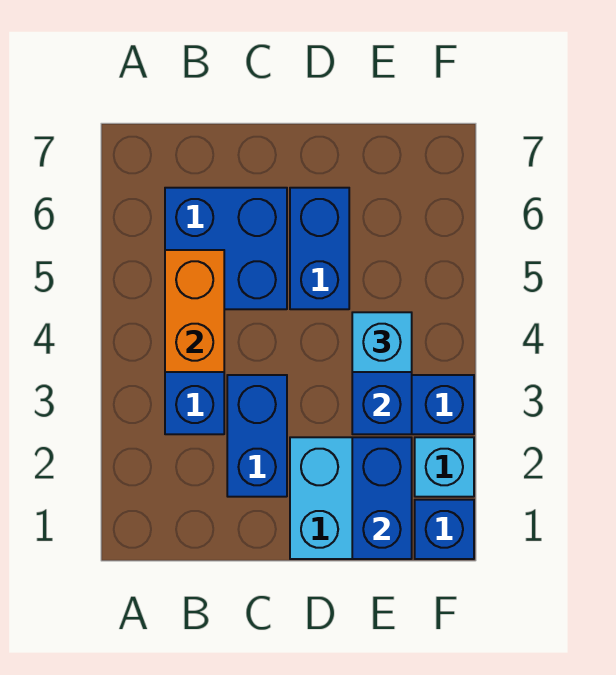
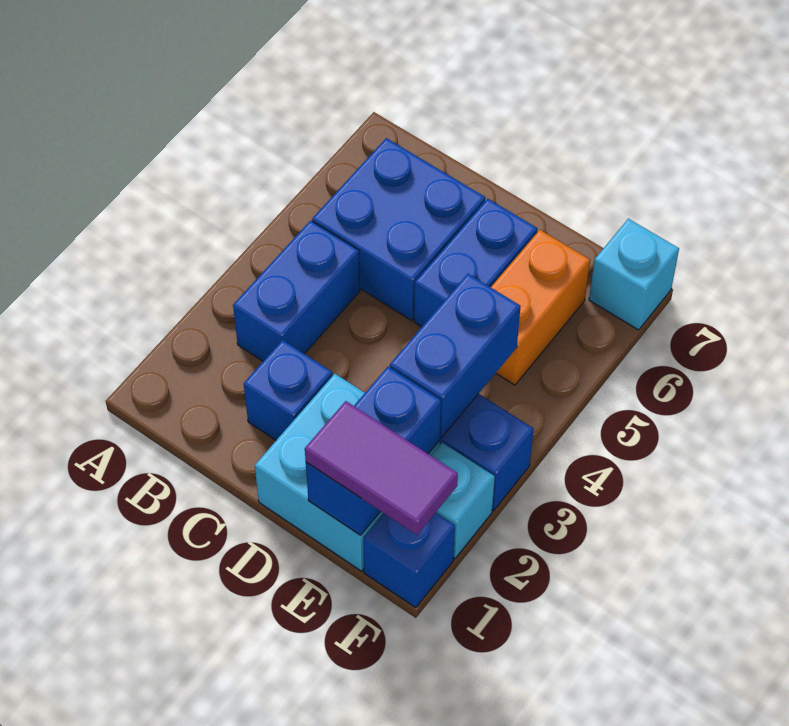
orange brick B4:B5 level 2 -> orange brick E5:E6 level 1
blue brick C2:C3 level 1 -> blue brick C2 level 1
none -> purple tile E1:F1 level 3
cyan brick E4 level 3 -> cyan brick F7 level 1

